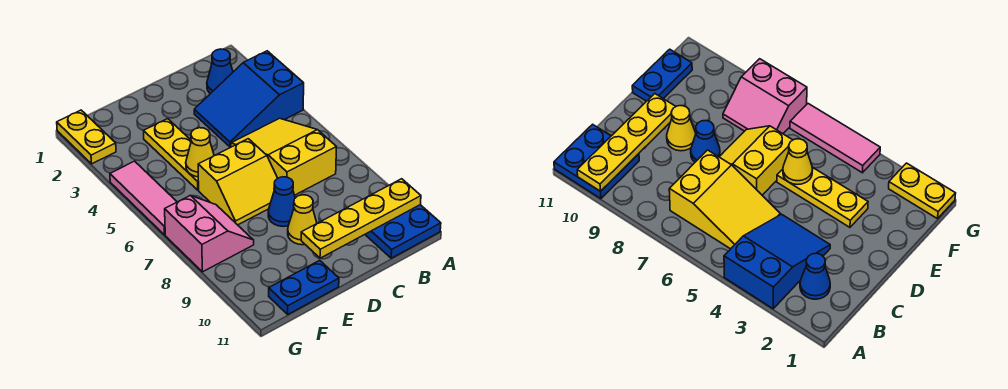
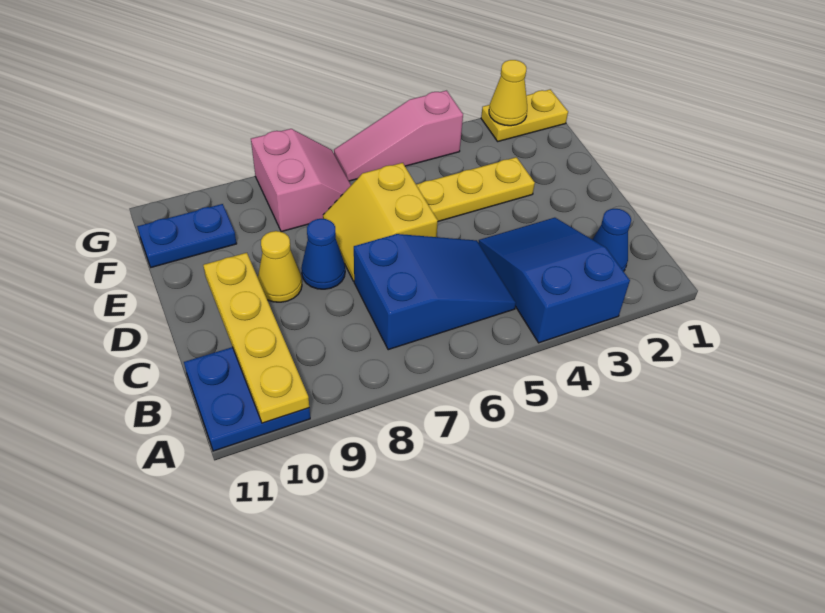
yellow slope B5:C7 level 1 top 7 -> blue slope B5:C7 level 1 top 7
yellow cone E5 level 2 -> yellow cone G2 level 2
blue plate E11:F11 level 1 -> blue plate F10:F11 level 1
pink slope F7:G8 level 1 top G -> pink slope F7:G8 level 1 top 8
pink tile G4:G6 level 1 -> pink slope G4:G6 level 1 top 4

